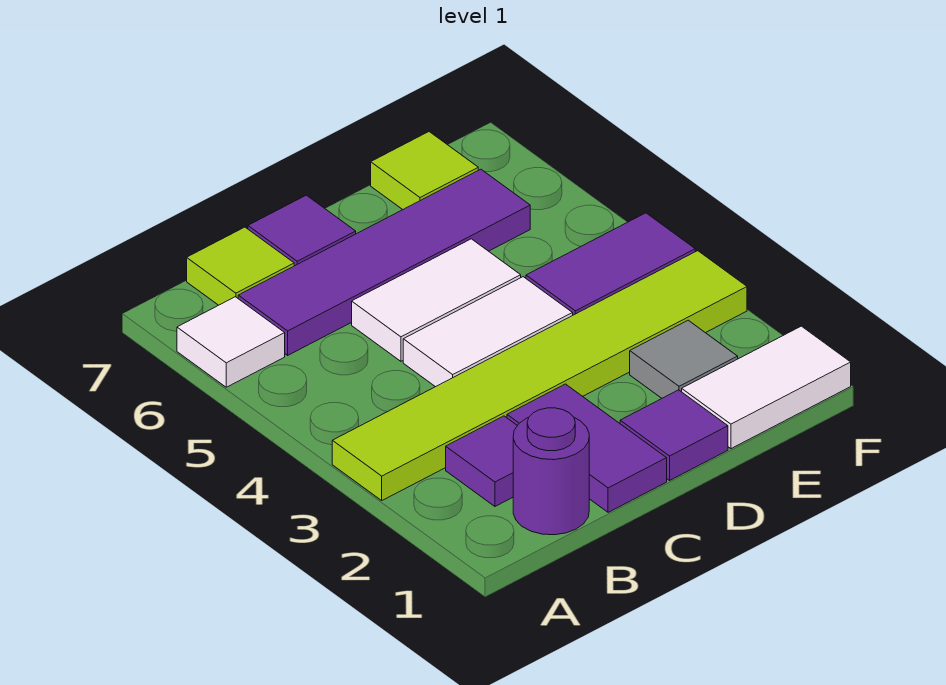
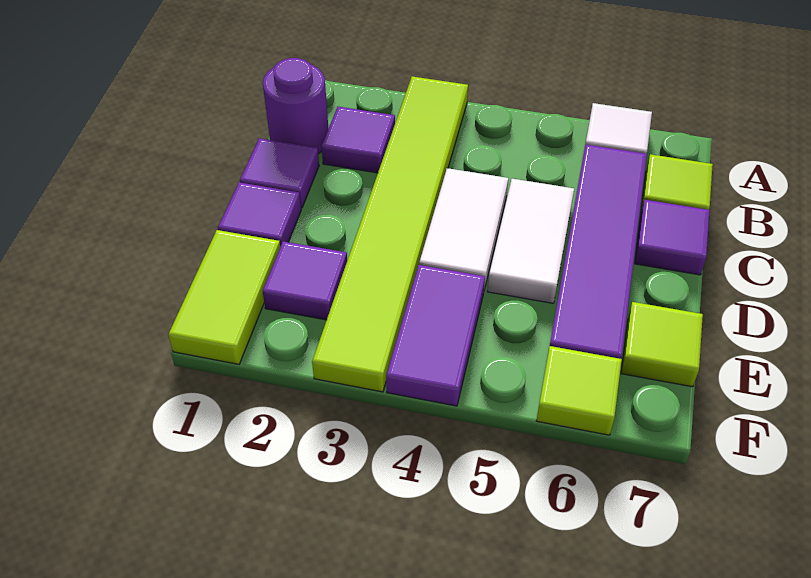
purple tile C1:C2 level 1 -> purple tile C1 level 1
white tile E1:F1 level 1 -> lime tile E1:F1 level 1
grey tile E2 level 1 -> purple tile E2 level 1
none -> lime tile F6 level 1

